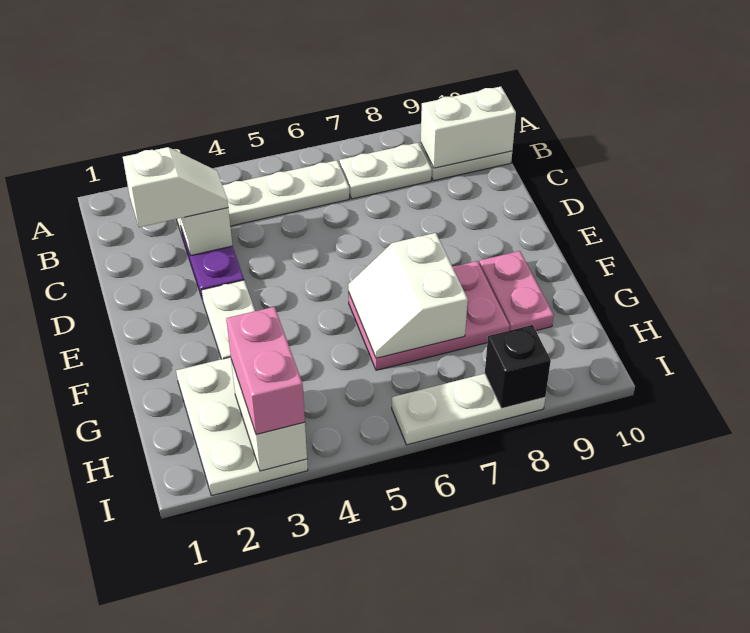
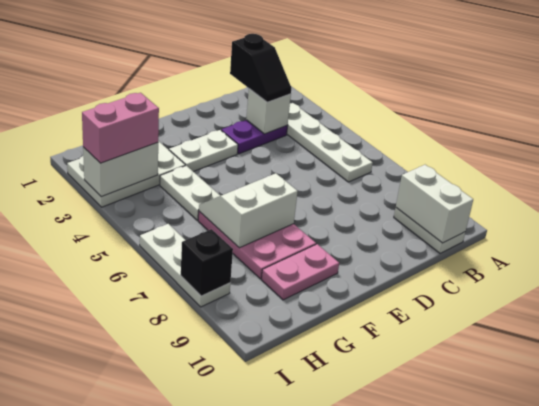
white plate B7:B8 level 1 -> white plate G4:G5 level 1
white slope C2:C3 level 3 top 2 -> black slope C2:C3 level 3 top 2

